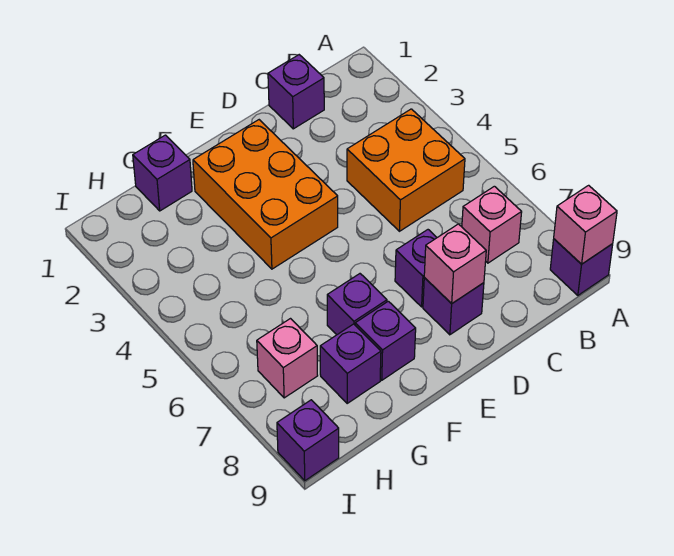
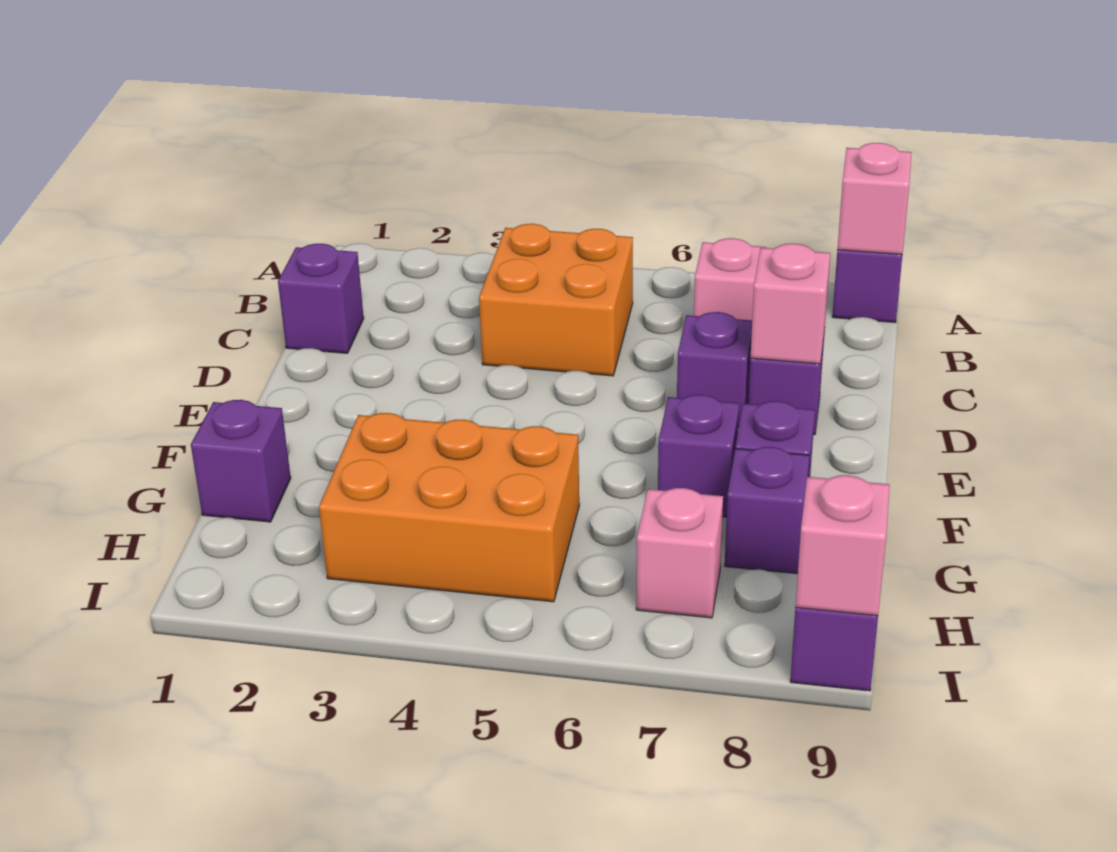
orange brick E2:F4 level 1 -> orange brick G3:H5 level 1
none -> pink brick I9 level 2

